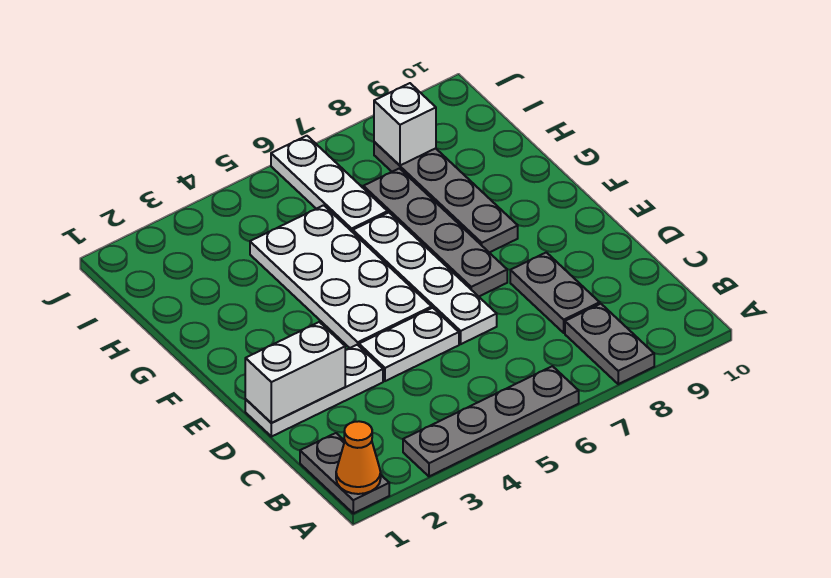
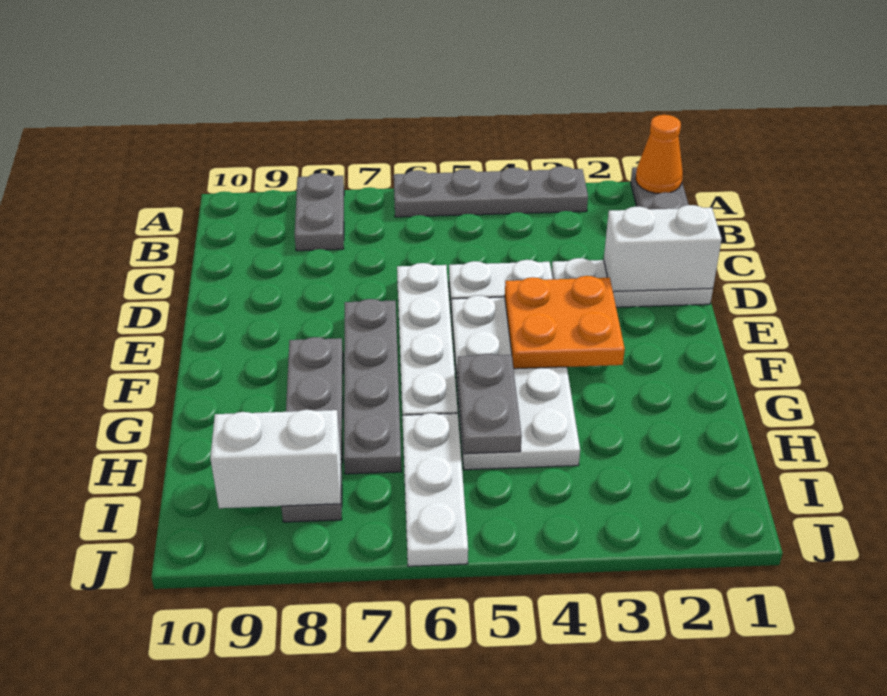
grey plate C8:D8 level 1 -> grey plate G5:H5 level 2
none -> orange plate E3:F4 level 2
white brick I8 level 2 -> white brick I8:I9 level 2

